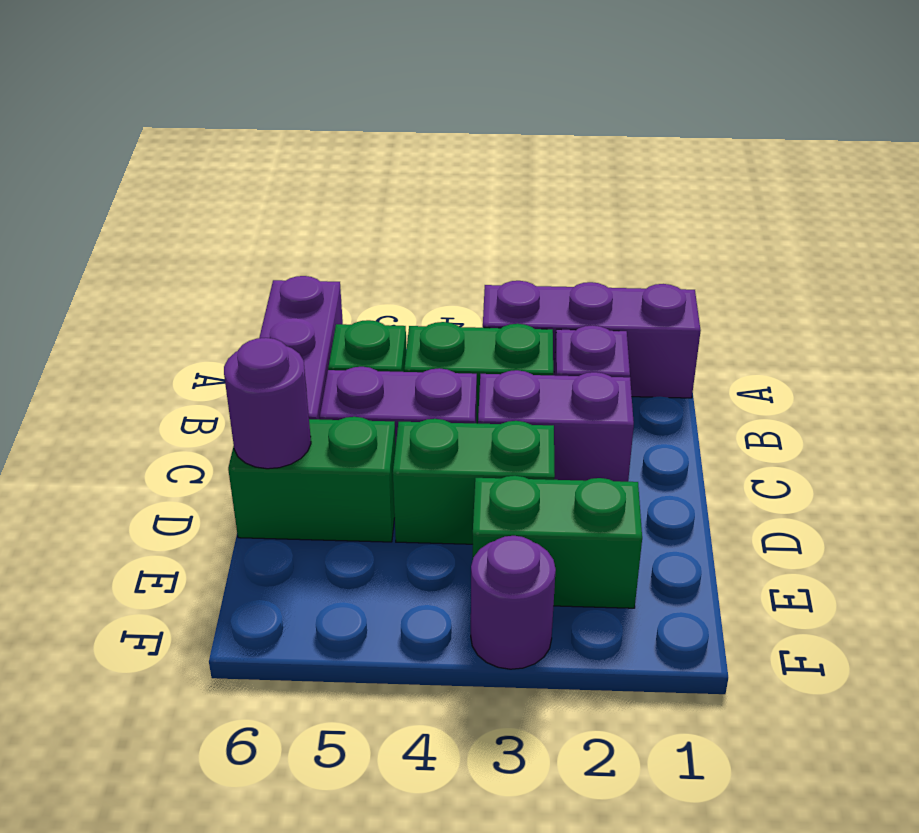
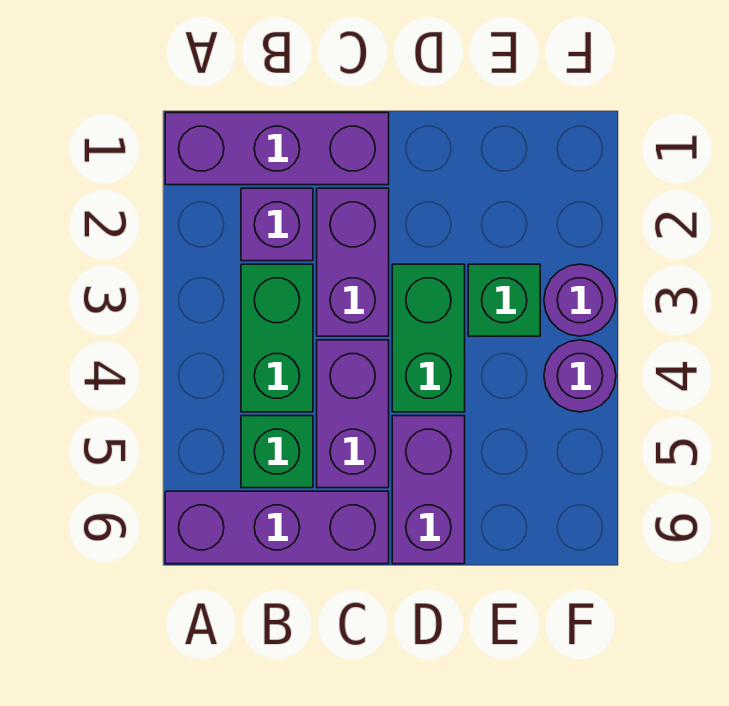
purple brick A1:A3 level 1 -> purple brick A1:C1 level 1
green brick D5:D6 level 1 -> purple brick D5:D6 level 1
purple round brick D6 level 2 -> purple round brick F4 level 1
green brick E2:E3 level 1 -> green brick E3 level 1

